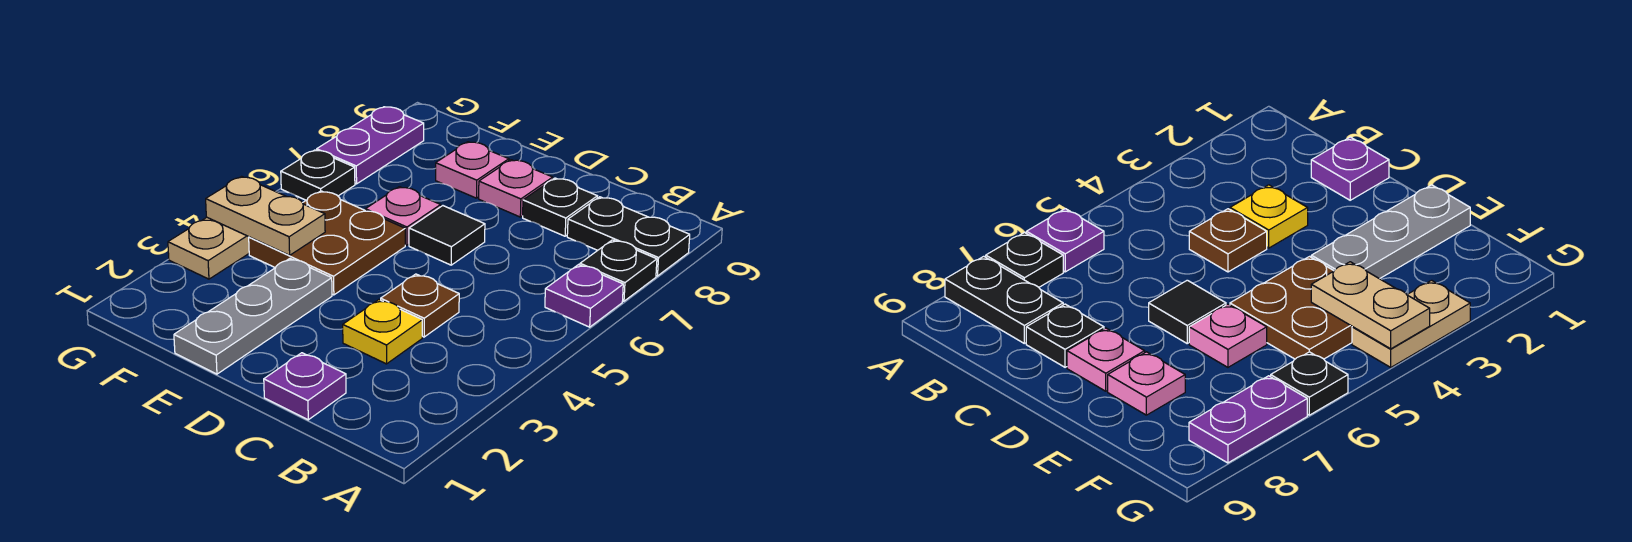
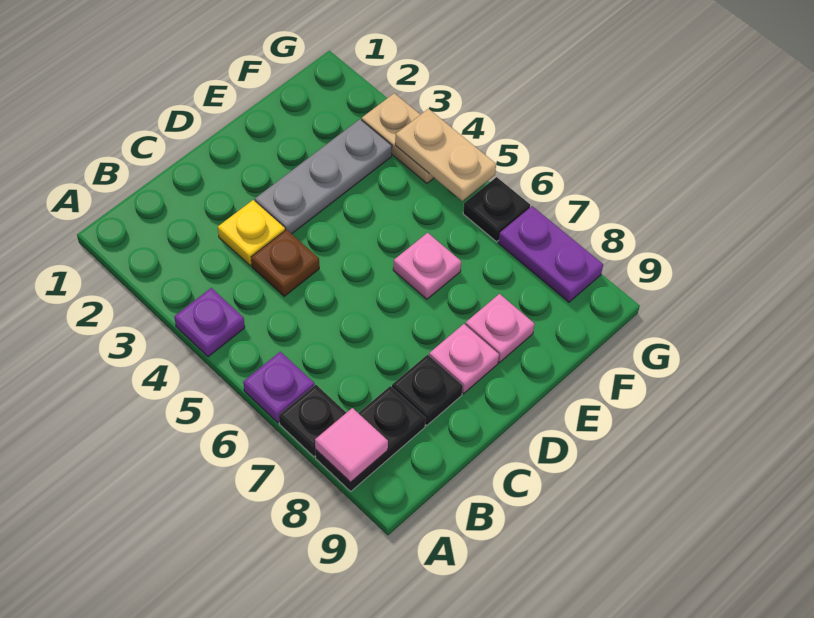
none -> pink tile A8 level 2
purple plate C1 level 1 -> purple plate A4 level 1
black tile D6 level 1 -> none
grey plate E1:E3 level 1 -> grey plate D3:F3 level 1
brown plate E4:F5 level 1 -> none
tan plate F4:G4 level 2 -> tan plate G4:G5 level 2

